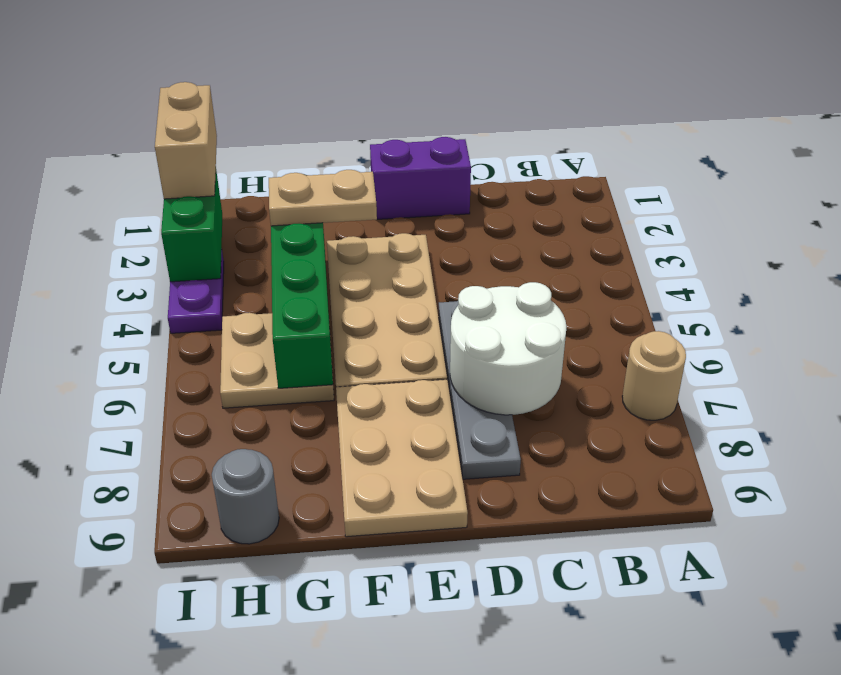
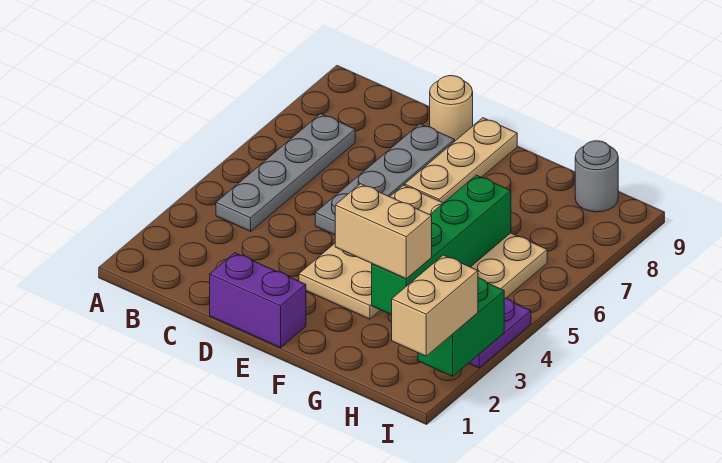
tan round brick A7 level 1 -> tan round brick D9 level 1
none -> grey plate B4:B7 level 1
white round brick C6:D7 level 2 -> none
tan plate E7:F9 level 1 -> tan plate E7:E9 level 1
tan plate F3:G3 level 3 -> tan brick F3:G3 level 3

